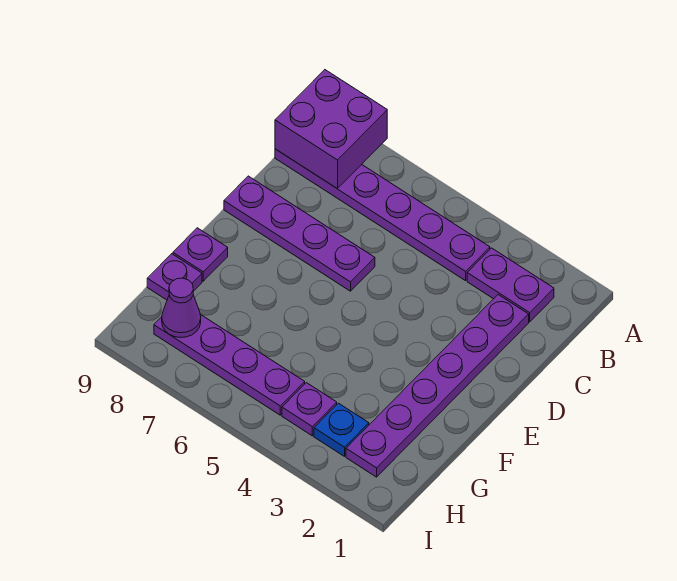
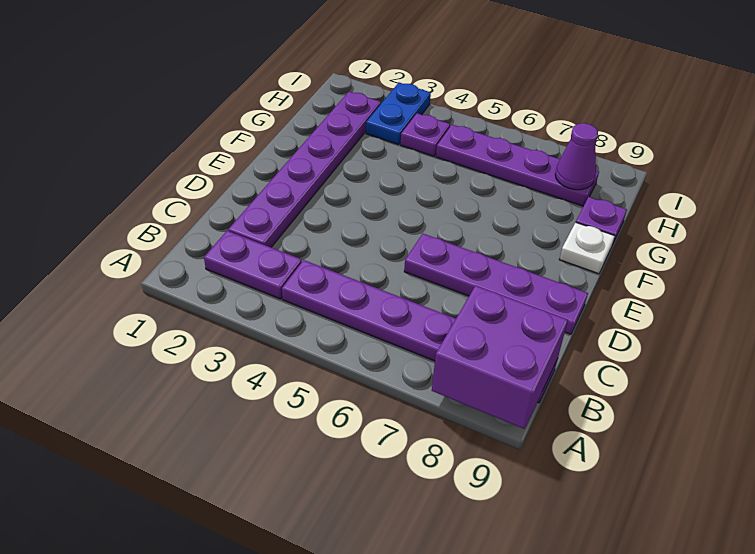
purple plate F9 level 1 -> white plate F9 level 1
blue plate H3 level 1 -> blue plate H3:I3 level 1

